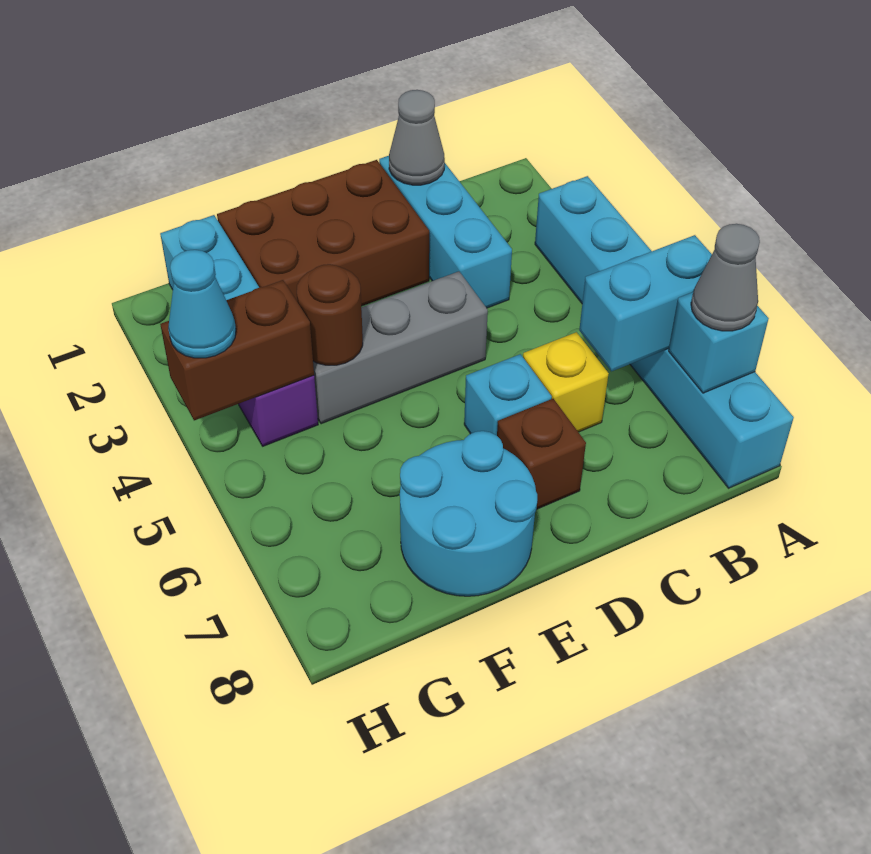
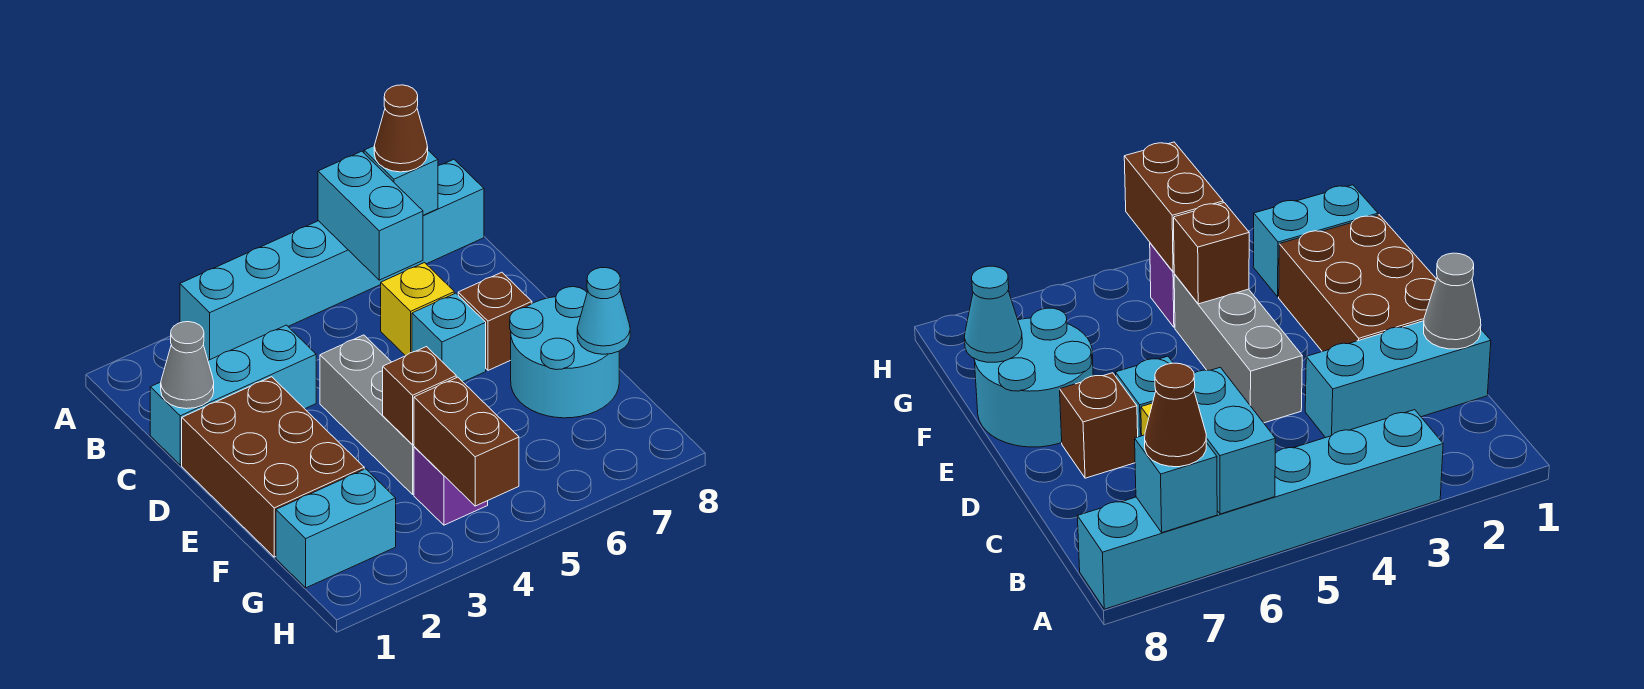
grey cone A7 level 3 -> brown cone A7 level 3
brown round brick F4 level 2 -> brown brick F4 level 2
cyan cone H4 level 3 -> cyan cone F8 level 2

